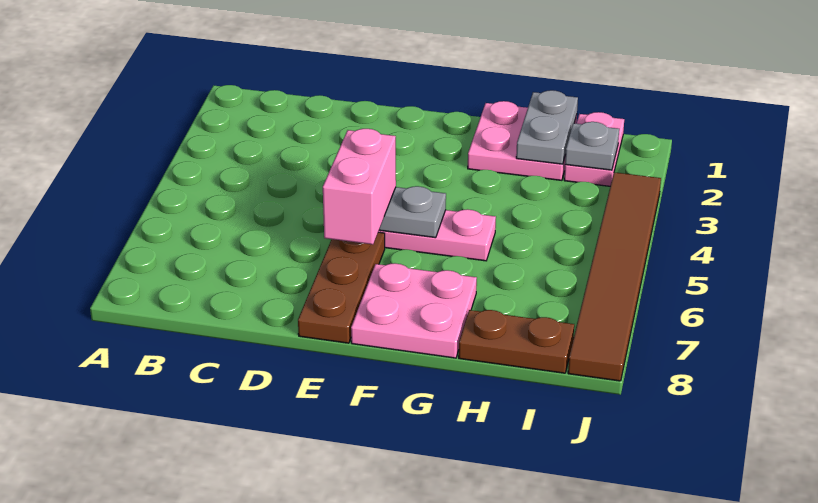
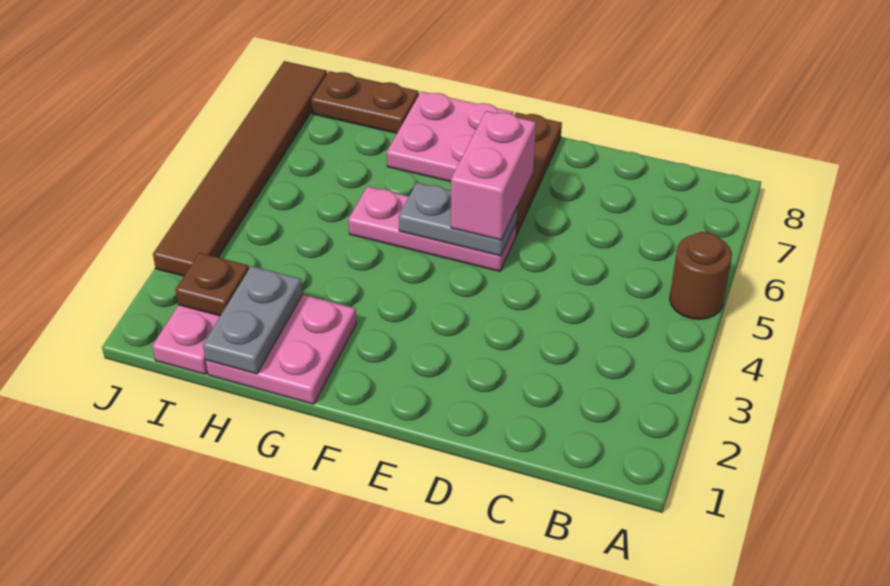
none -> brown round brick A5 level 1
grey plate I2 level 2 -> brown plate I2 level 2

